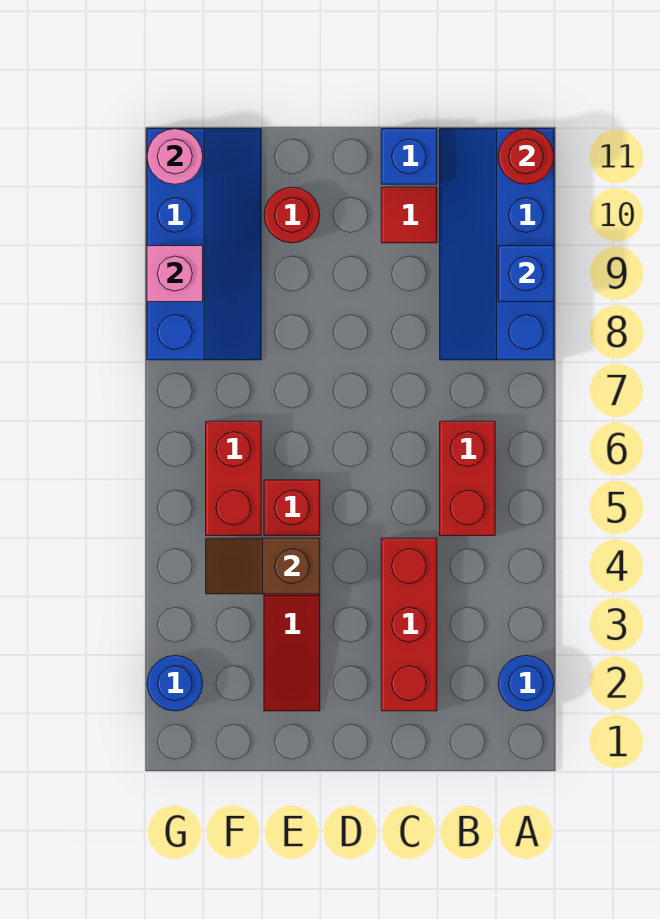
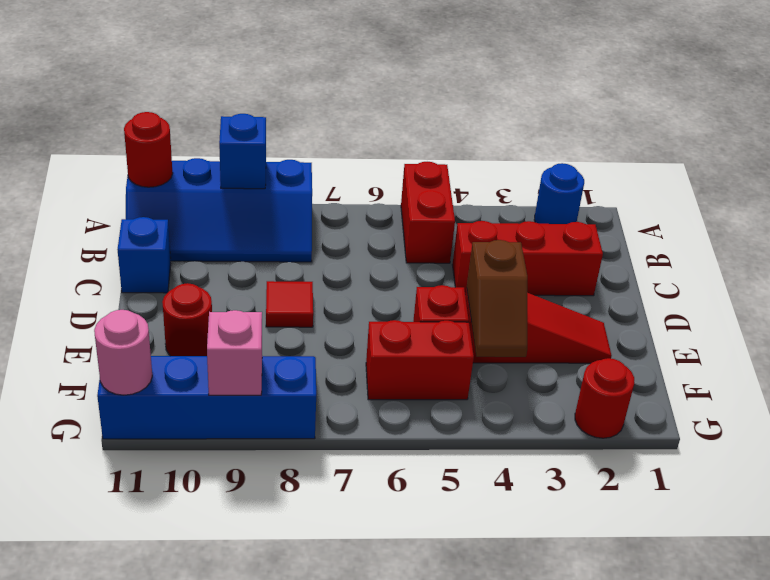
red brick B5:B6 level 1 -> red brick A5:B5 level 1
red tile C10 level 1 -> red tile D8 level 1
blue round brick G2 level 1 -> red round brick G2 level 1

